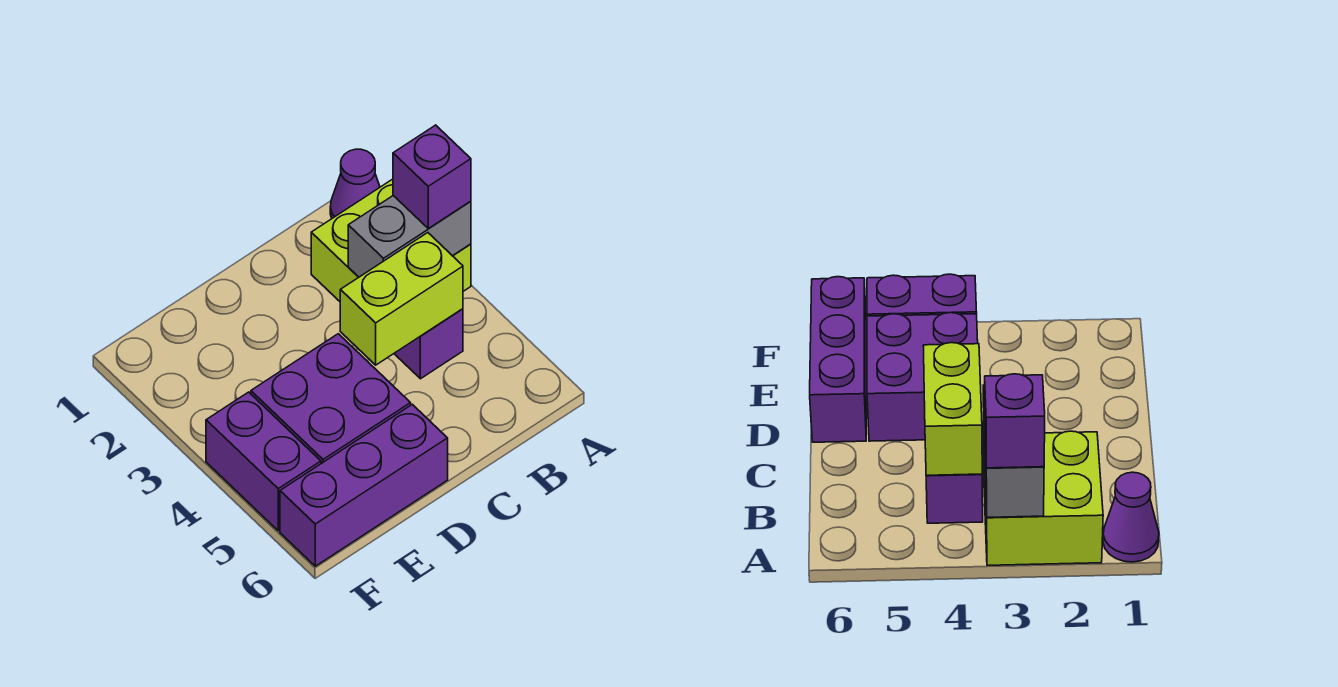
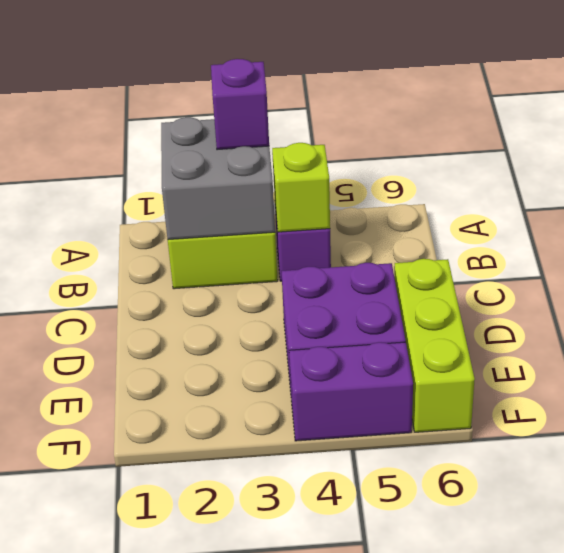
purple cone A1 level 1 -> none
grey brick A3:B3 level 2 -> grey brick A2:B3 level 2
lime brick B4:C4 level 2 -> lime brick B4 level 2
purple brick D6:F6 level 1 -> lime brick D6:F6 level 1

